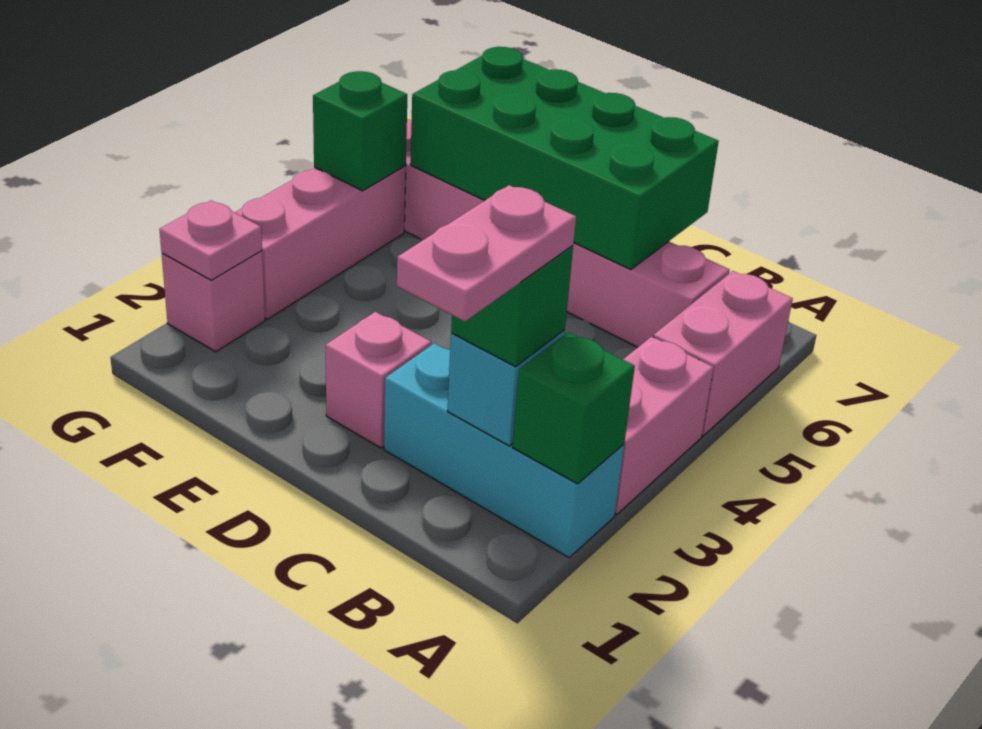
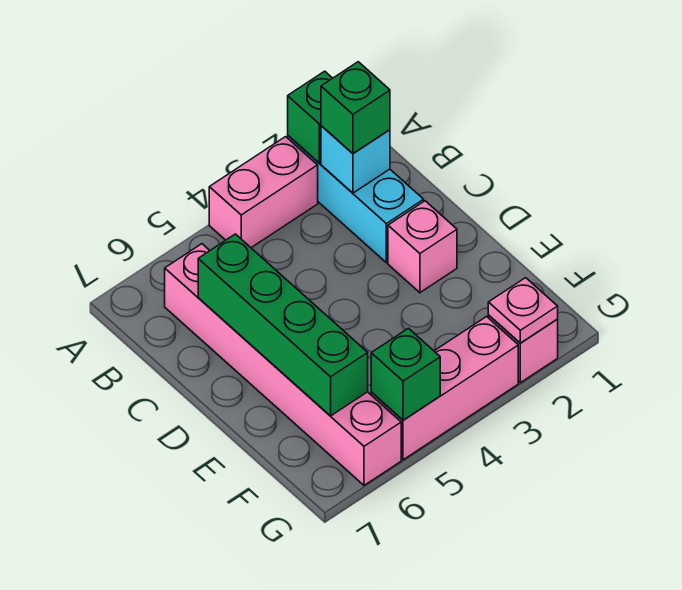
pink brick A5:A6 level 1 -> none
pink plate B1:B2 level 4 -> none
green brick C6:F7 level 2 -> green brick C6:F6 level 2

